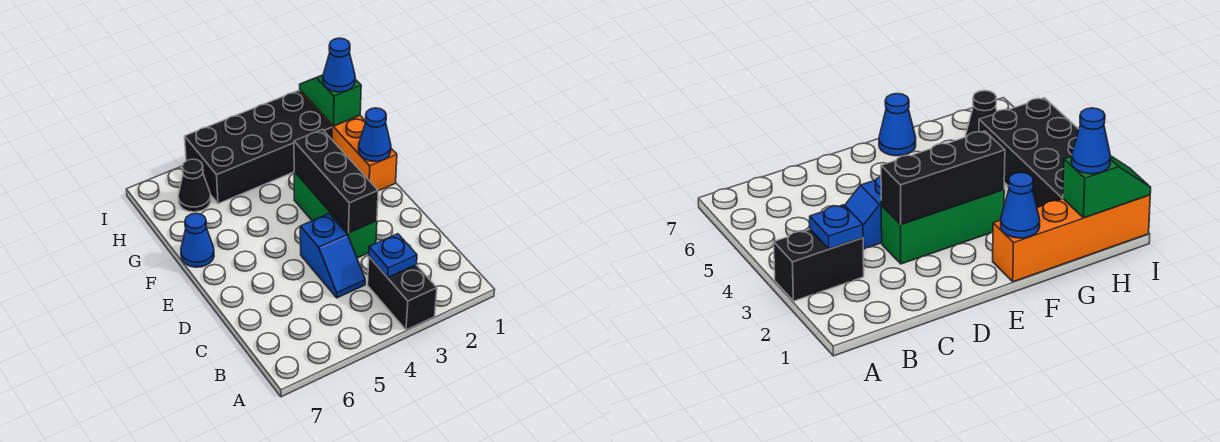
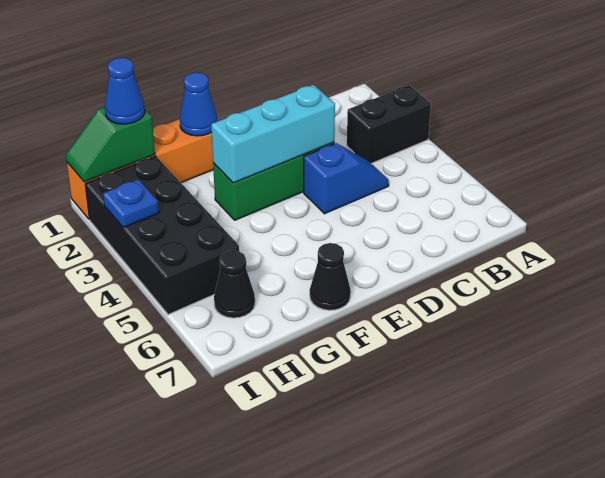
blue plate B3 level 2 -> blue plate I3 level 2
black brick D3:F3 level 2 -> cyan brick D3:F3 level 2
blue cone F7 level 1 -> black cone F7 level 1

